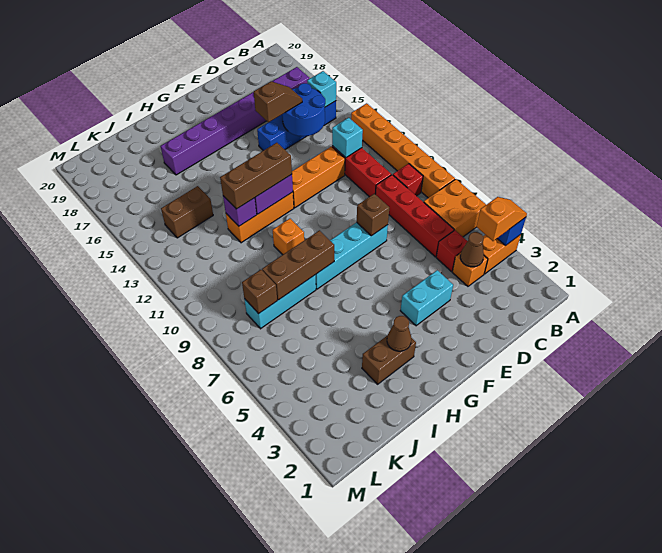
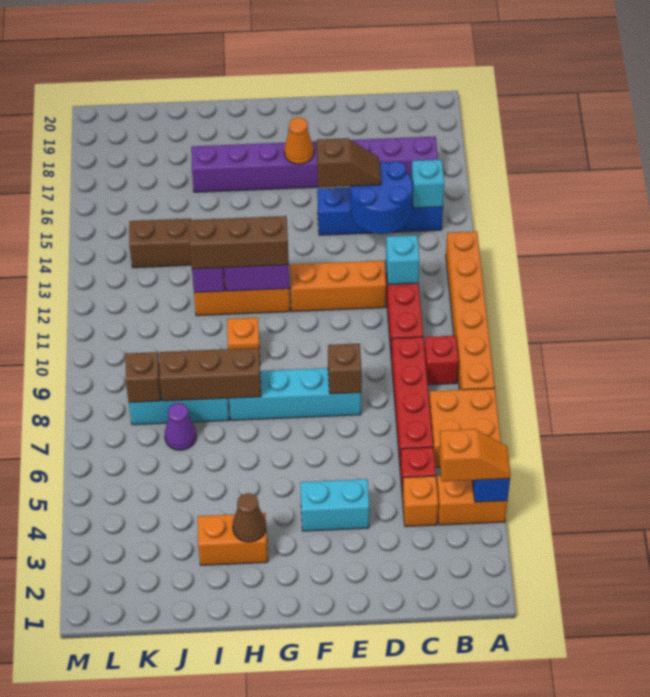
brown cone C4 level 2 -> none
none -> orange cone F17 level 2
brown brick H3:I3 level 1 -> orange brick H3:I3 level 1
none -> purple cone J7 level 1

